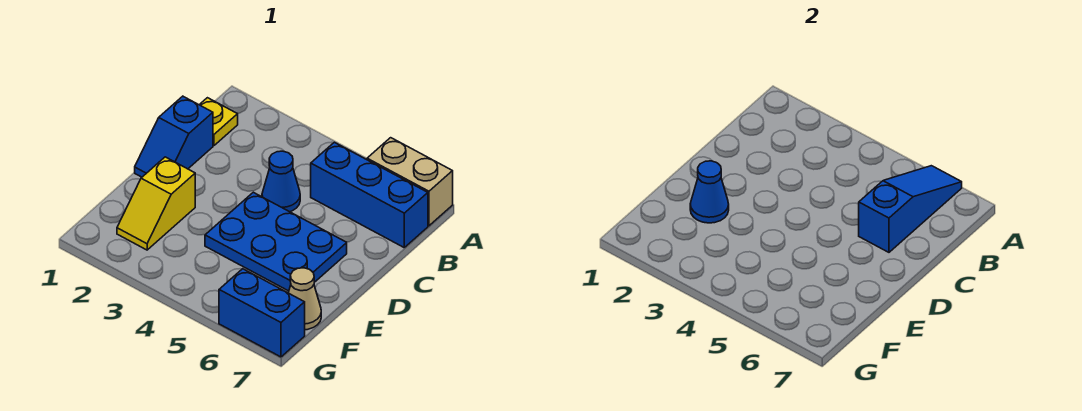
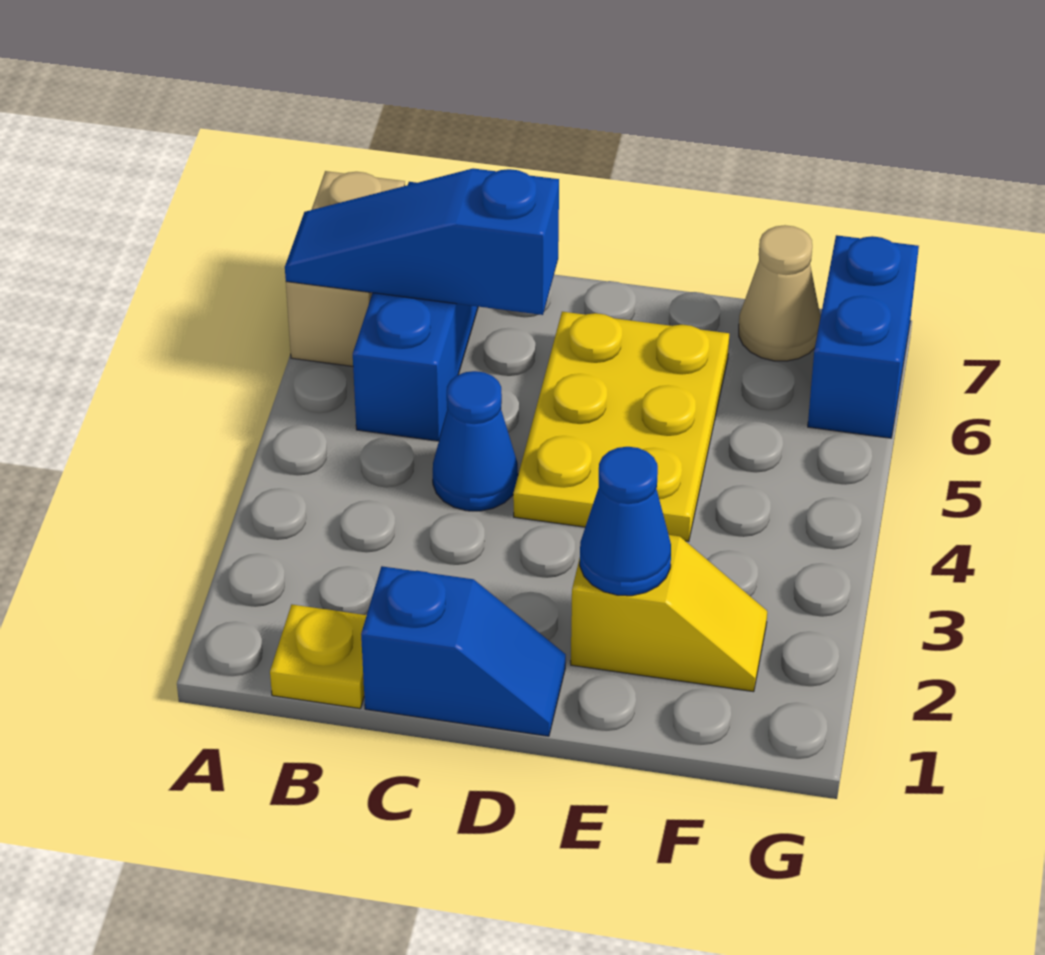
blue plate D4:E6 level 1 -> yellow plate D4:E6 level 1

